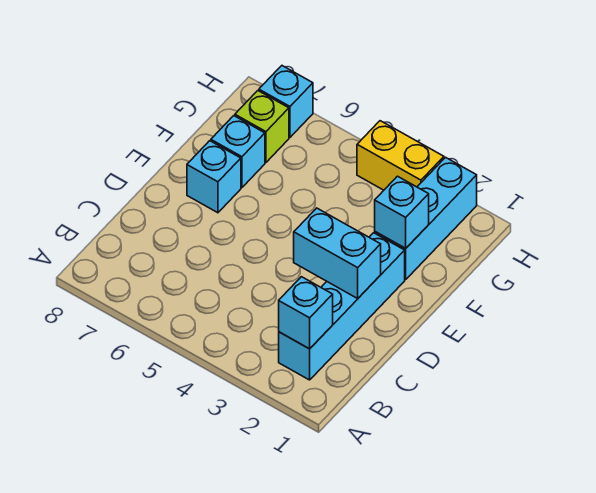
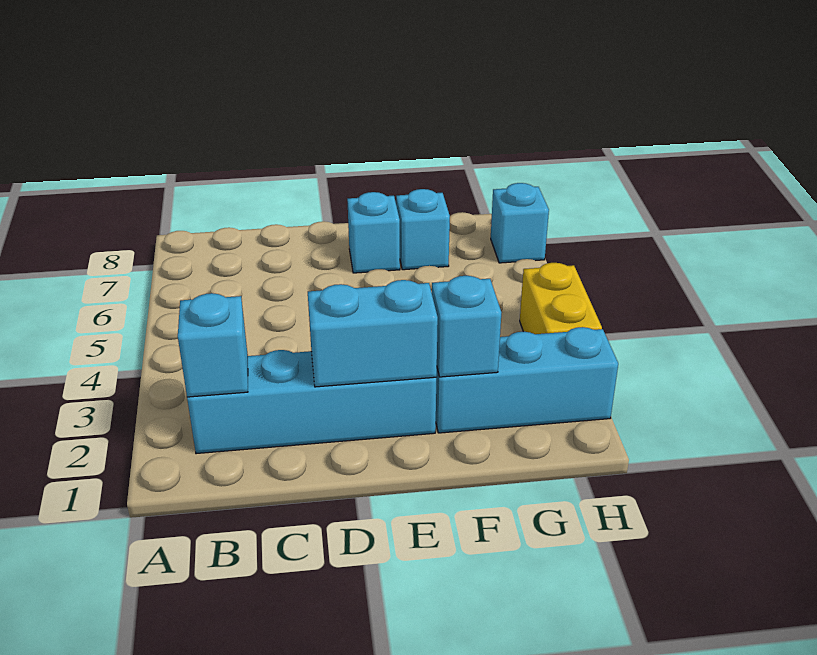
cyan brick D2:D3 level 2 -> cyan brick D2:E2 level 2
lime brick G7 level 1 -> none

